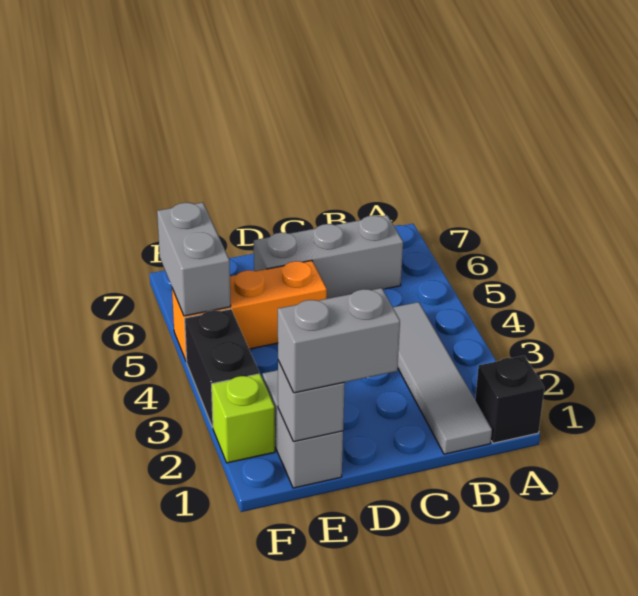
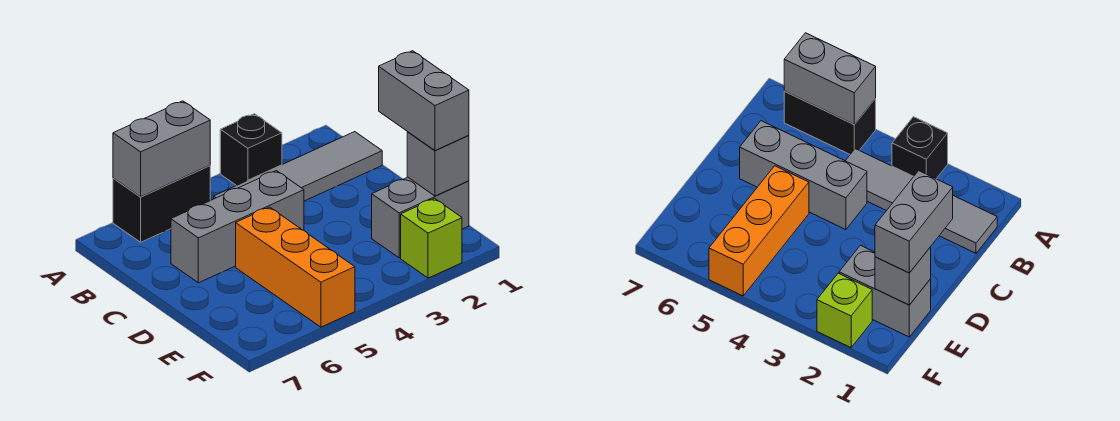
black brick A1 level 1 -> black brick A3 level 1
grey brick B6:D6 level 1 -> grey brick C4:C6 level 1
black brick F3:F4 level 1 -> black brick A5:A6 level 1
grey brick F5:F6 level 2 -> grey brick A5:A6 level 2

